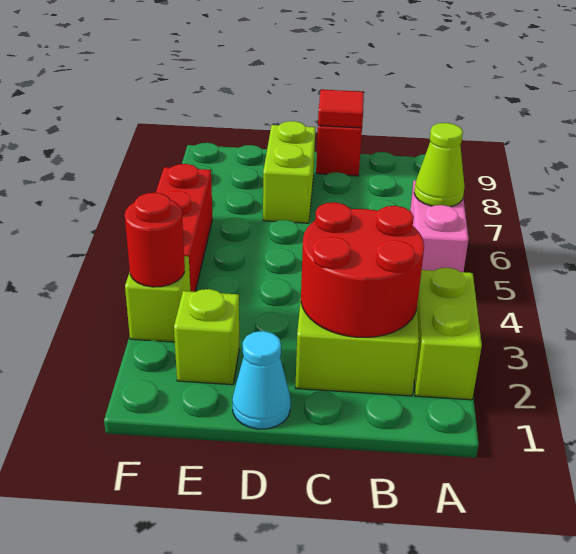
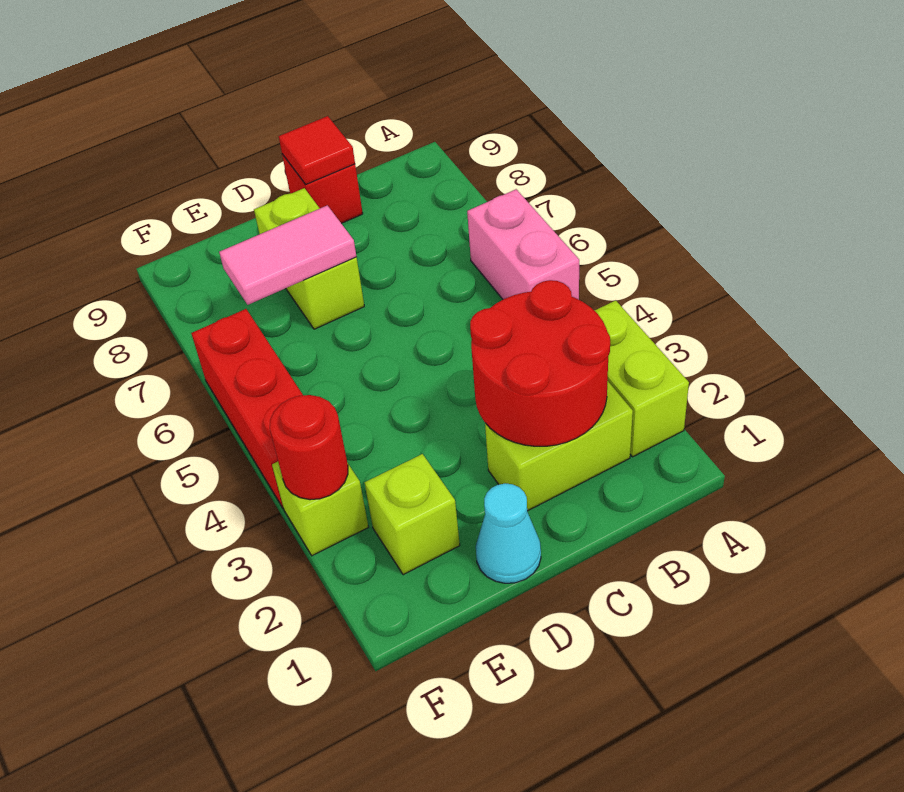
lime cone A6 level 2 -> none
none -> pink tile D7:E7 level 2

